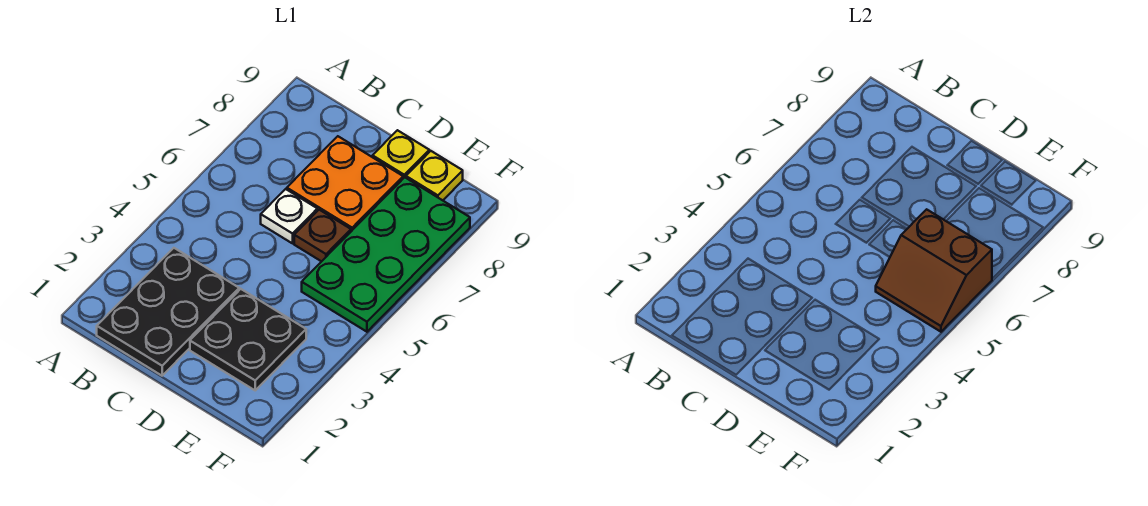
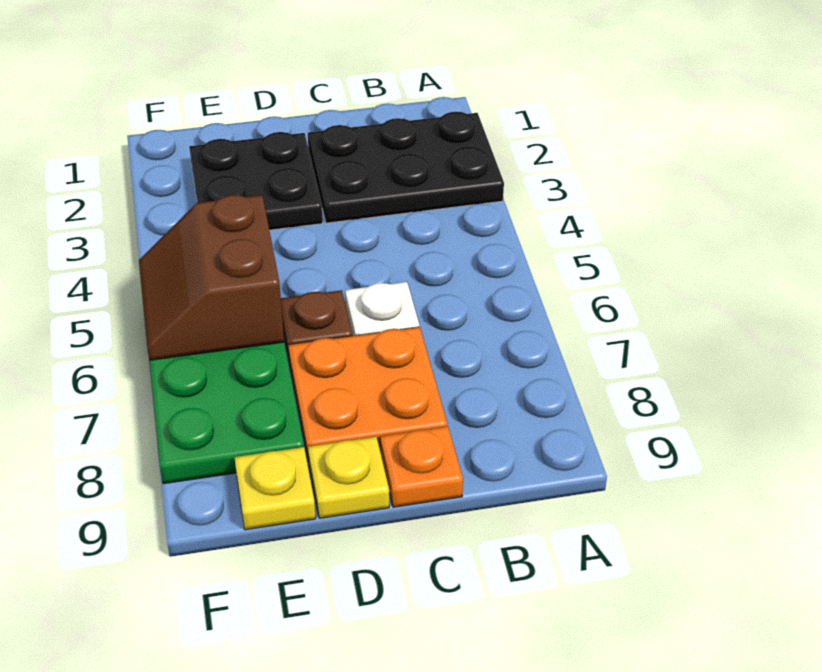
black plate B1:C3 level 1 -> black plate A2:C3 level 1
none -> orange plate C9 level 1
brown slope E5:F6 level 2 top 6 -> brown slope E5:F6 level 2 top E

